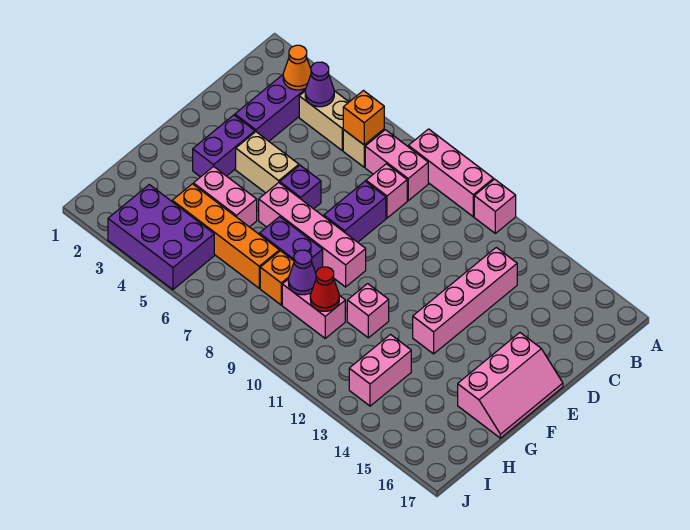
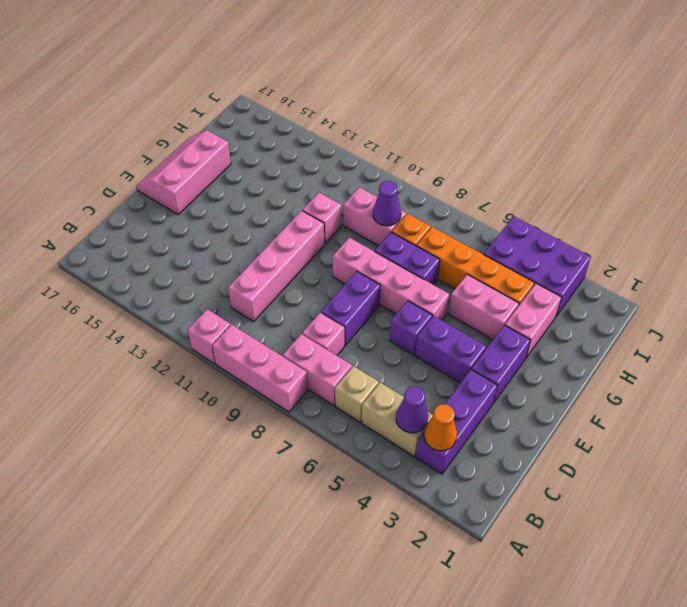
orange brick B6 level 2 -> none
pink brick C13:F13 level 1 -> pink brick C11:F11 level 1
tan brick E4:E5 level 1 -> purple brick E4:E5 level 1
red cone H10 level 2 -> none
pink brick H13:I13 level 1 -> pink brick G3:H3 level 1

